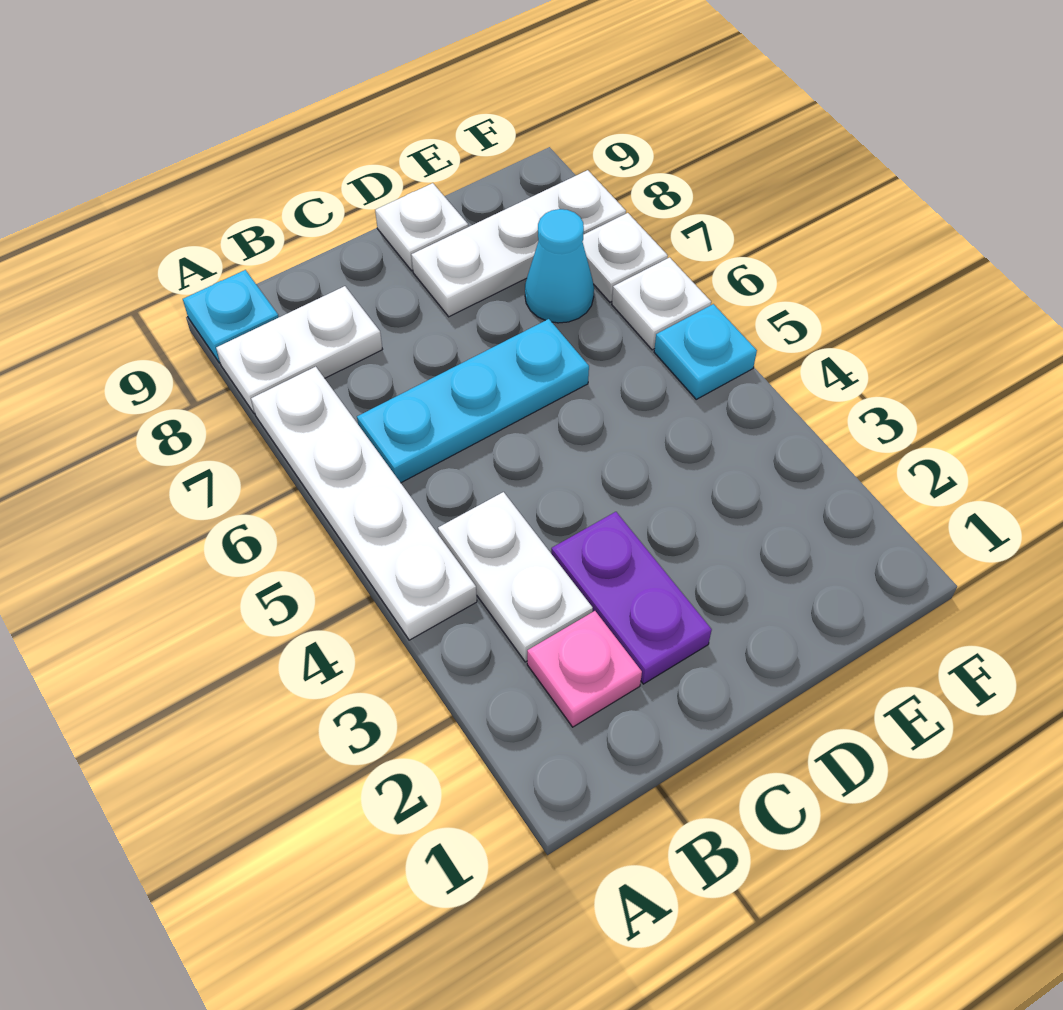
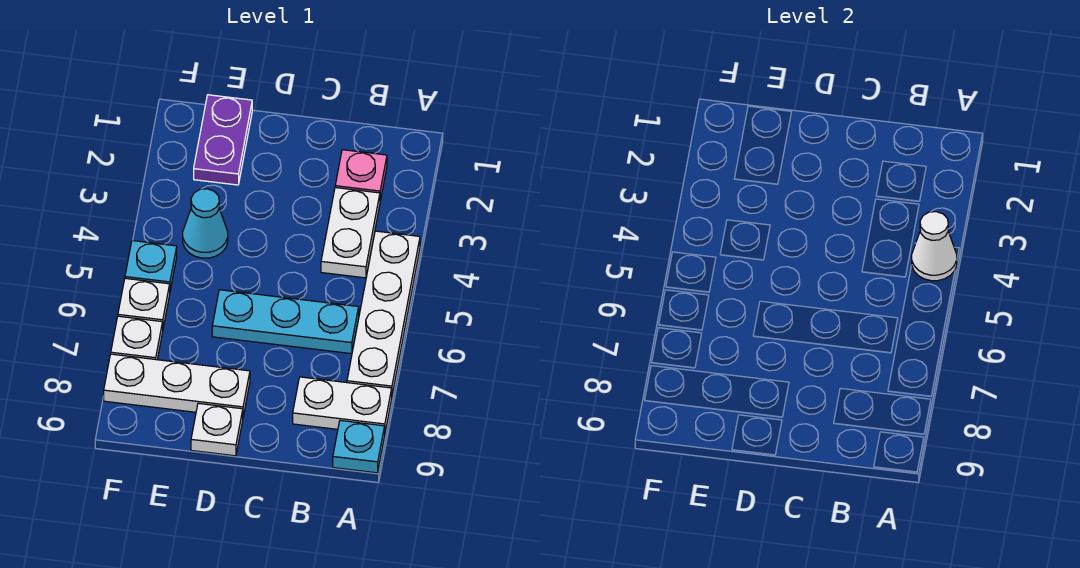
none -> white cone A4 level 2
purple plate C2:C3 level 1 -> purple plate E1:E2 level 1
cyan cone E7 level 1 -> cyan cone E4 level 1

